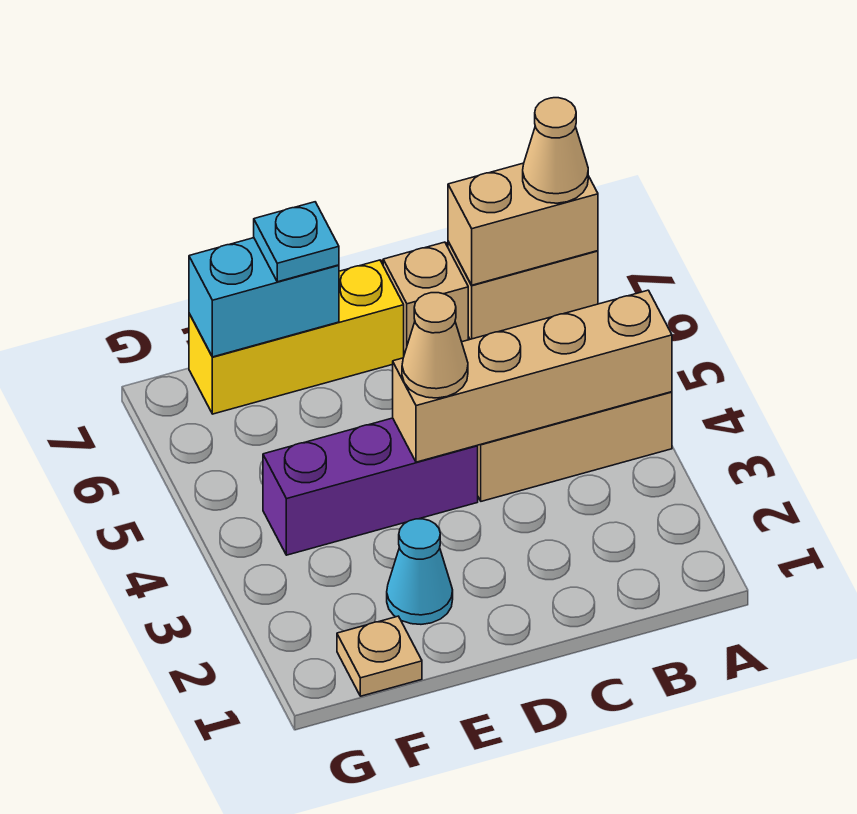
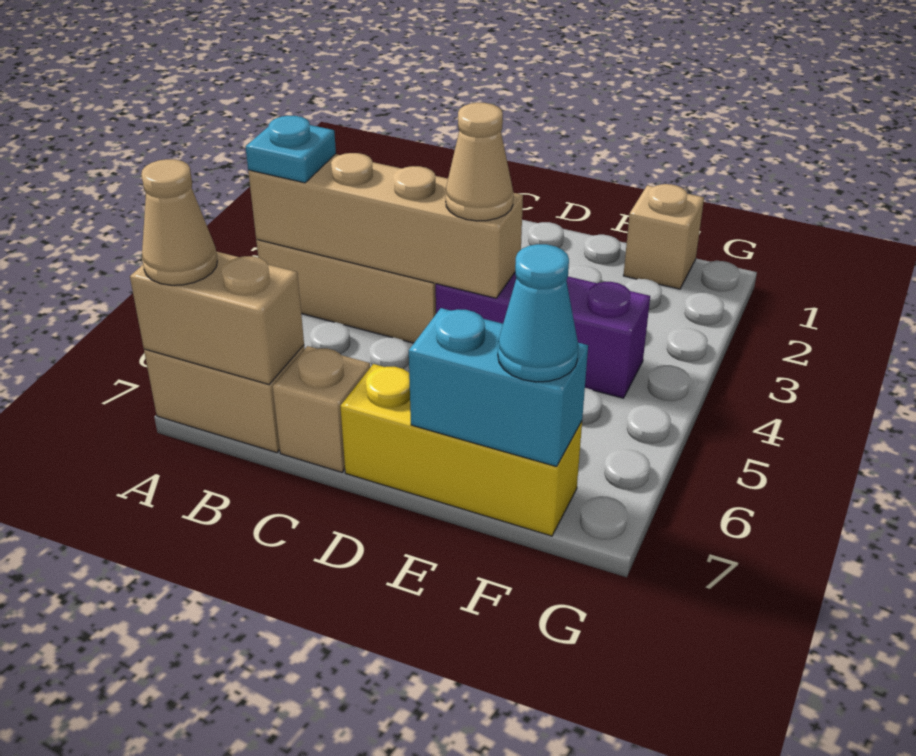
cyan cone E2 level 1 -> cyan cone F7 level 3
cyan plate E7 level 3 -> cyan plate A4 level 3
tan plate F1 level 1 -> tan brick F1 level 1

